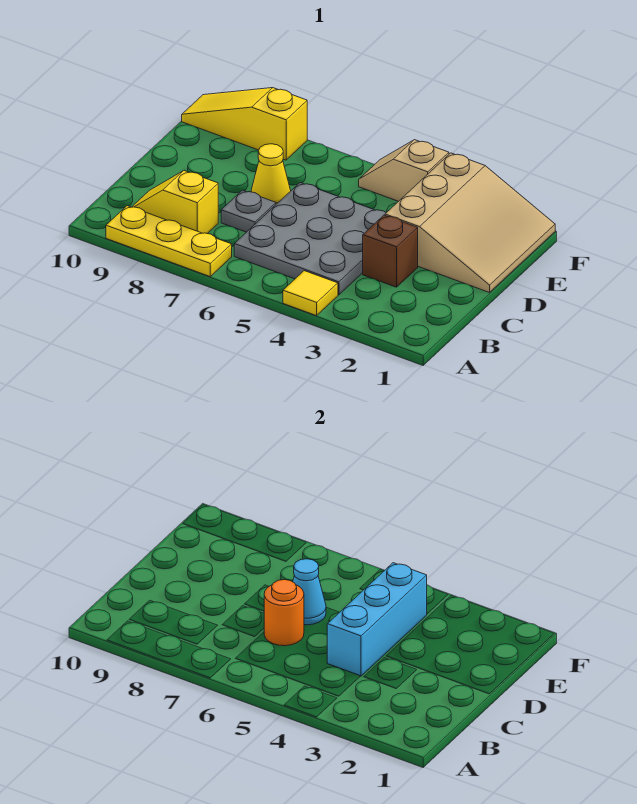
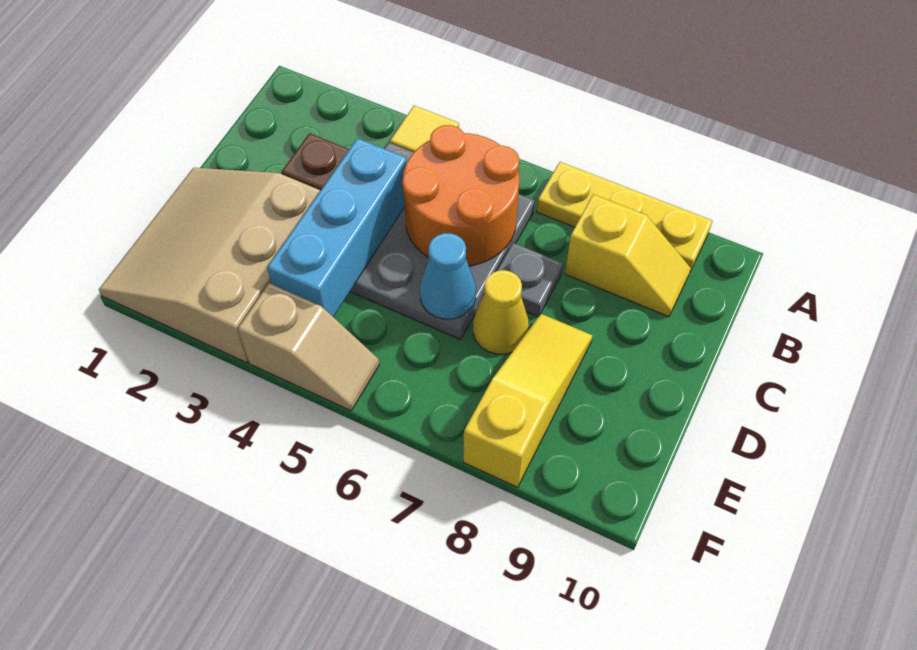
orange round brick C6 level 2 -> orange round brick B5:C6 level 2
yellow slope F8:F10 level 1 top 8 -> yellow slope D8:F8 level 1 top F

